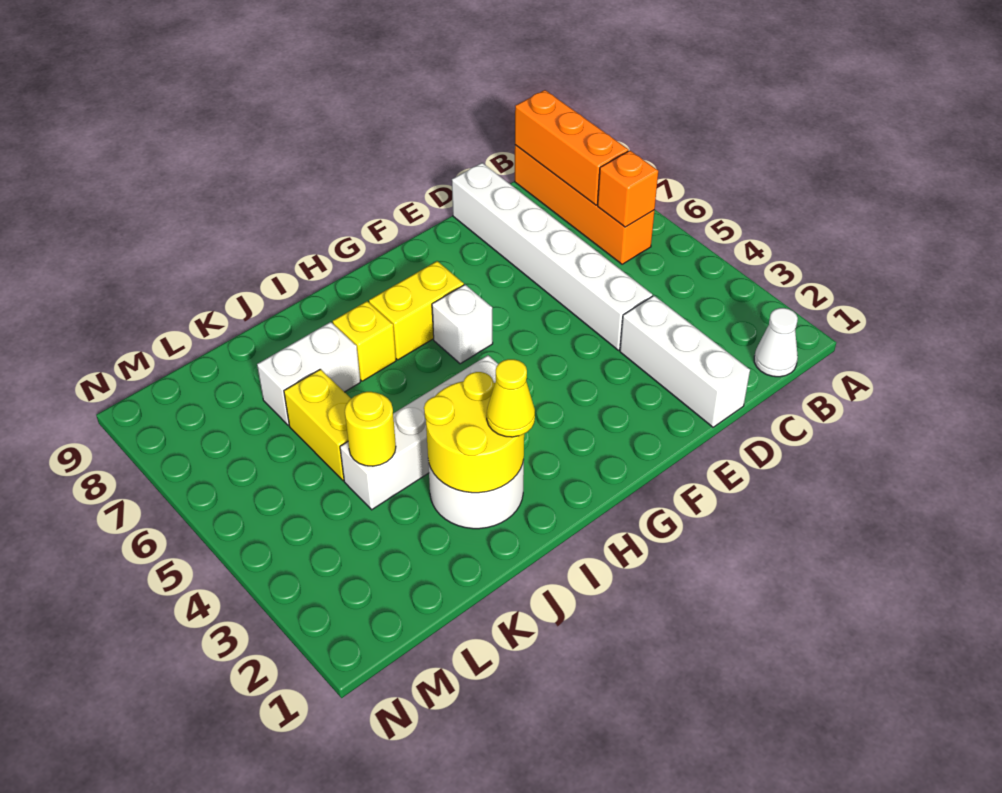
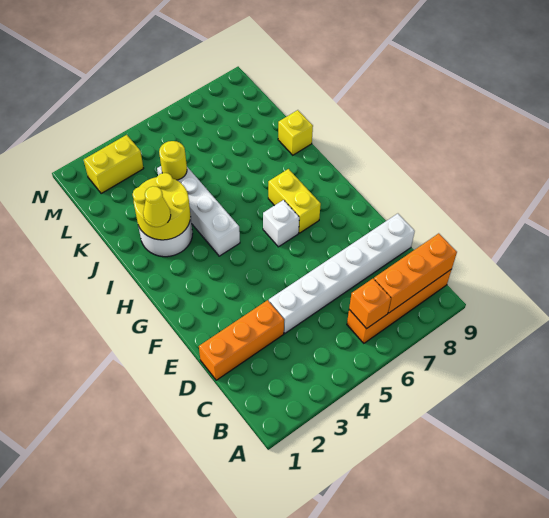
white cone B1 level 1 -> none
white brick D1:D3 level 1 -> orange brick D1:D3 level 1
yellow brick I7 level 1 -> yellow brick J9 level 1
white brick J7:K7 level 1 -> none
yellow brick K5:K6 level 1 -> yellow brick M2:M3 level 1

